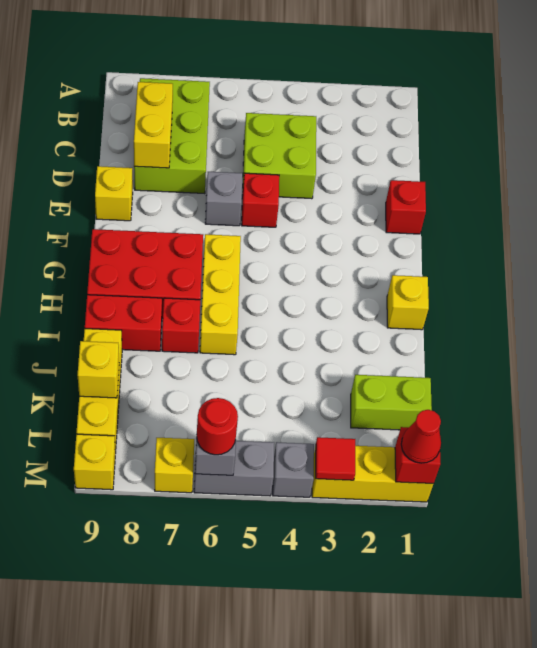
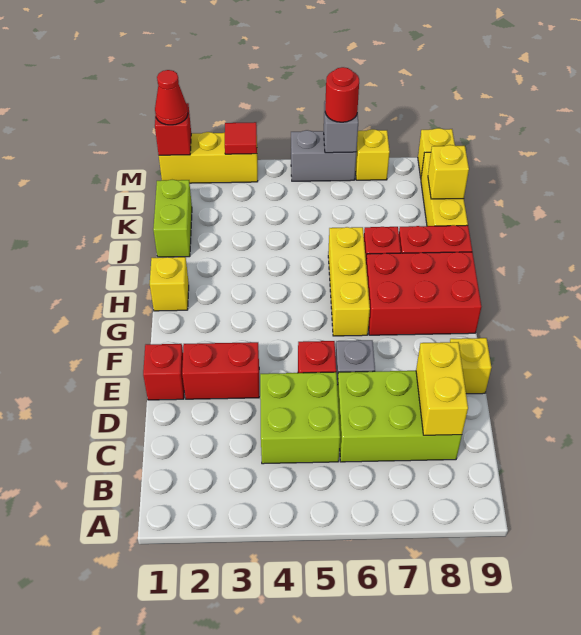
lime brick B7:D8 level 1 -> lime brick C6:D8 level 1
none -> red brick E2:E3 level 1
lime brick K1:K2 level 1 -> lime brick J1:K1 level 1
grey brick M4 level 1 -> none

